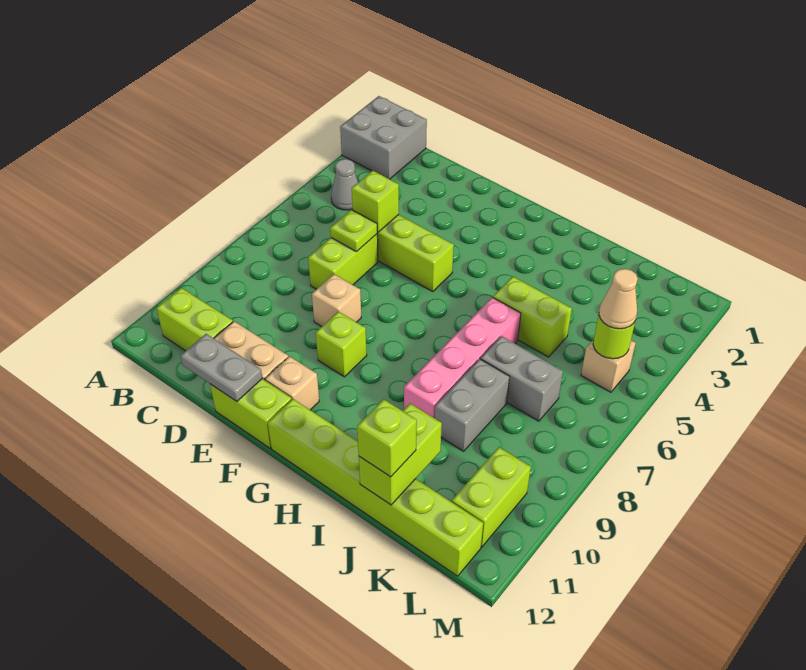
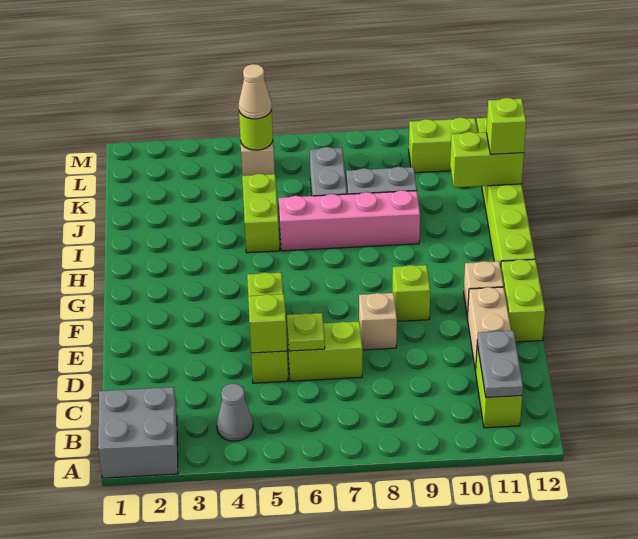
grey plate D12:E12 level 2 -> grey plate B11:C11 level 2

